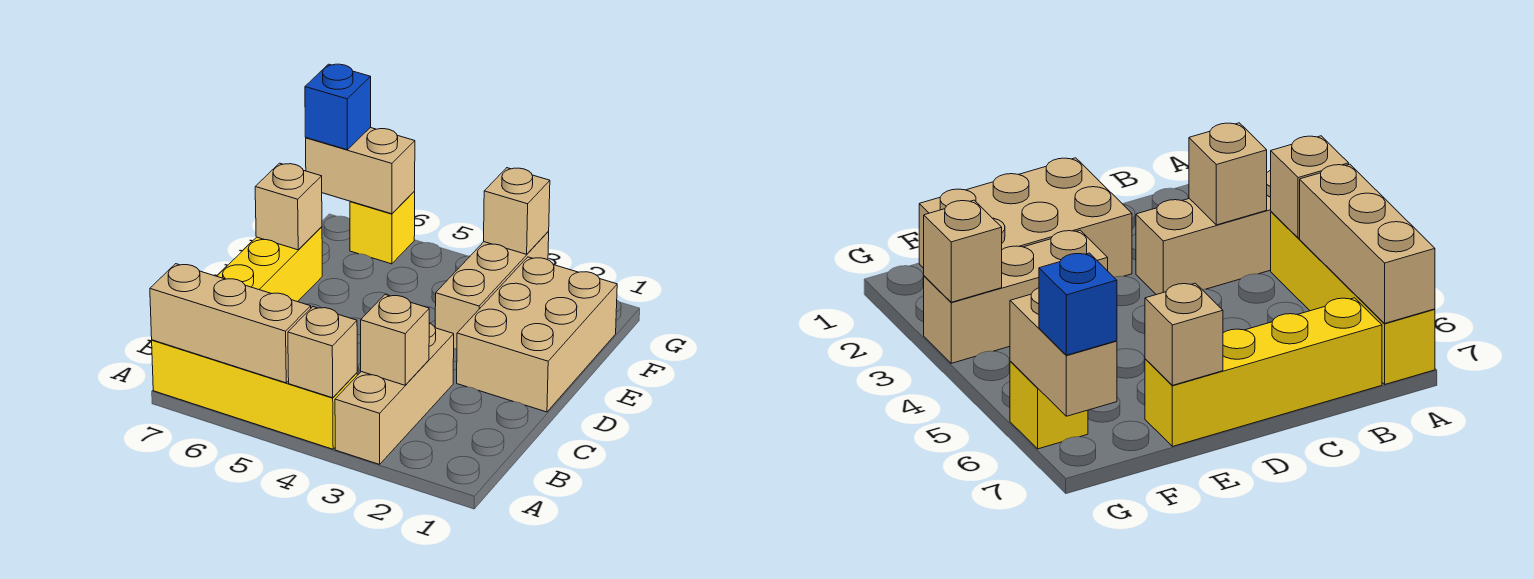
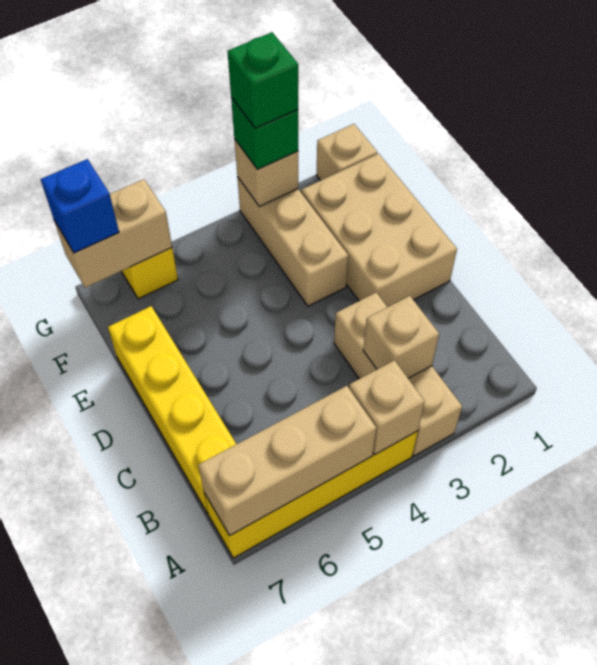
tan brick E7 level 2 -> tan brick G1 level 1
none -> green brick G3 level 3
none -> green brick G3 level 4

